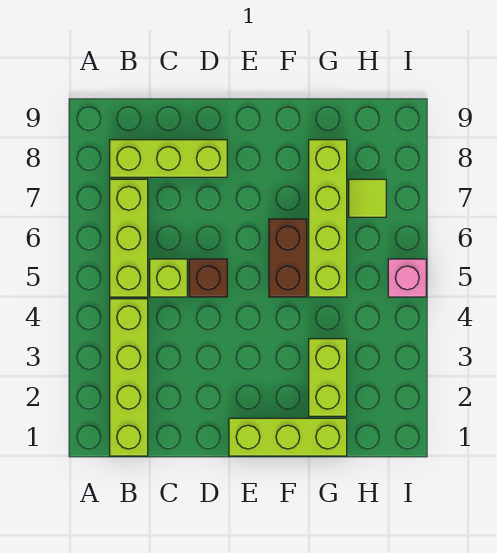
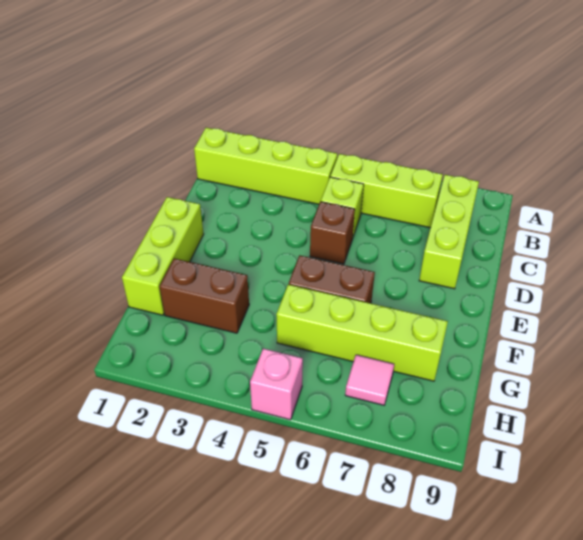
lime brick G2:G3 level 1 -> brown brick G2:G3 level 1
lime tile H7 level 1 -> pink tile H7 level 1

